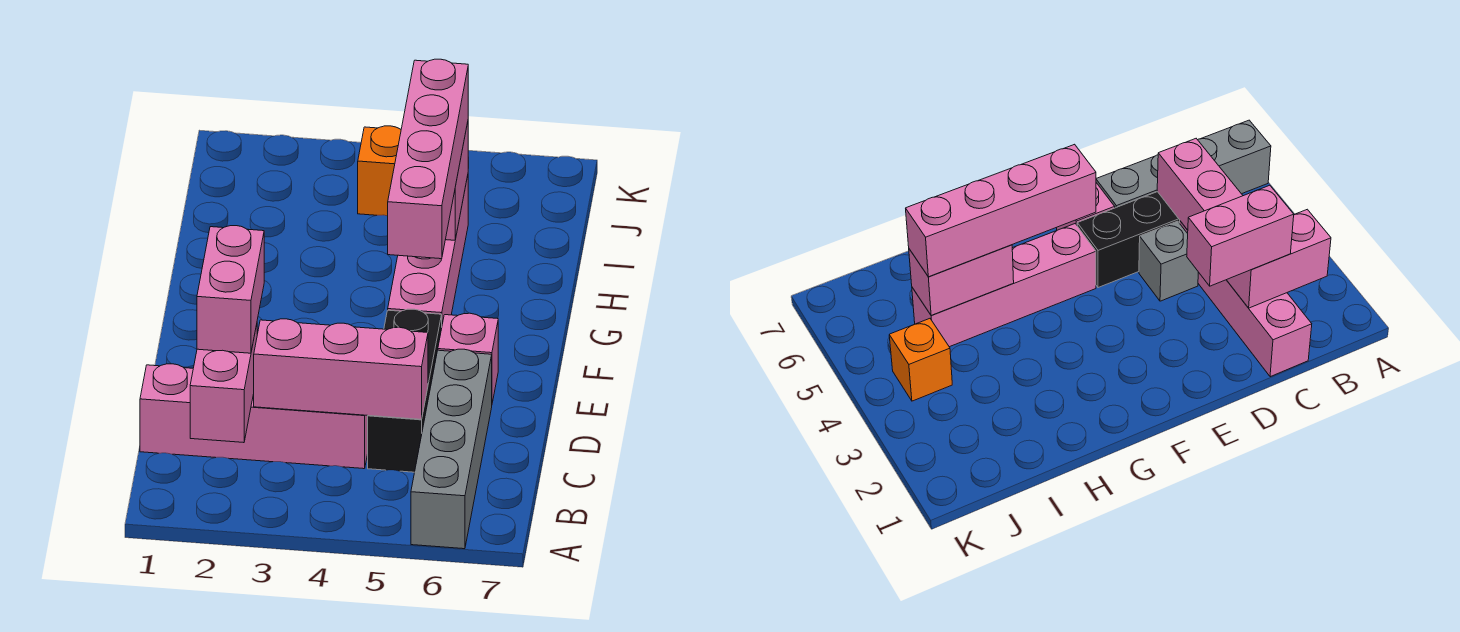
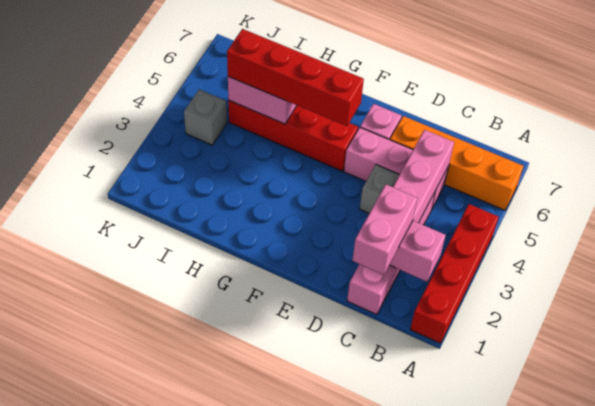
none -> red brick A1:A4 level 1
grey brick A6:D6 level 1 -> orange brick A6:D6 level 1
pink brick C2:D2 level 3 -> pink brick C1:C2 level 3
black brick C5:E5 level 1 -> pink brick C5:E5 level 1
pink brick F5:I5 level 1 -> red brick F5:I5 level 1
pink brick F5:I5 level 3 -> red brick F5:I5 level 3
orange brick J4 level 1 -> grey brick J4 level 1

